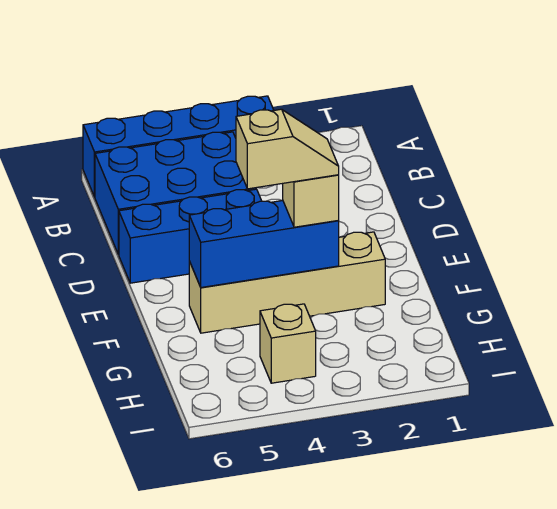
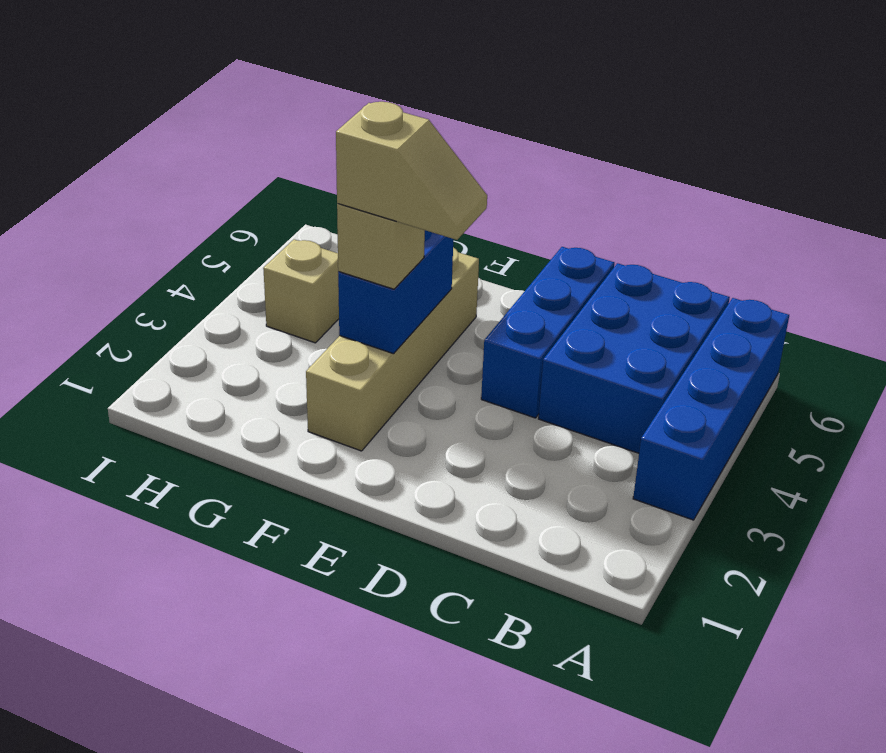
blue brick F3:F5 level 2 -> blue brick F3:F4 level 2
tan slope F3:F4 level 4 top 4 -> tan slope E3:F3 level 4 top F

